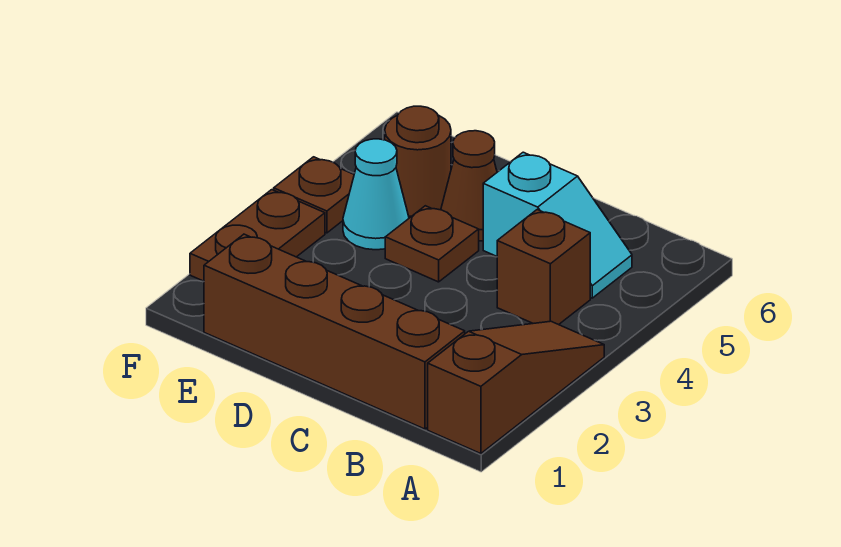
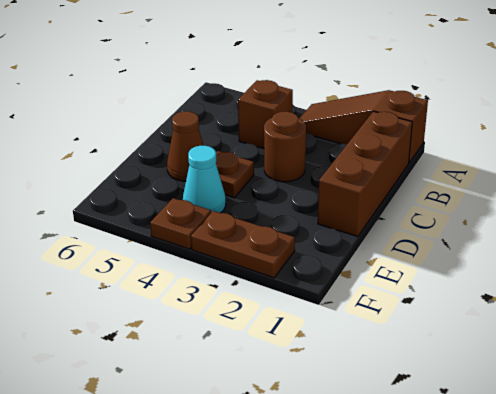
brown brick B1:E1 level 1 -> brown brick B1:D1 level 1
cyan slope B5:C5 level 1 top C -> none
brown round brick E5 level 1 -> brown round brick C3 level 1

